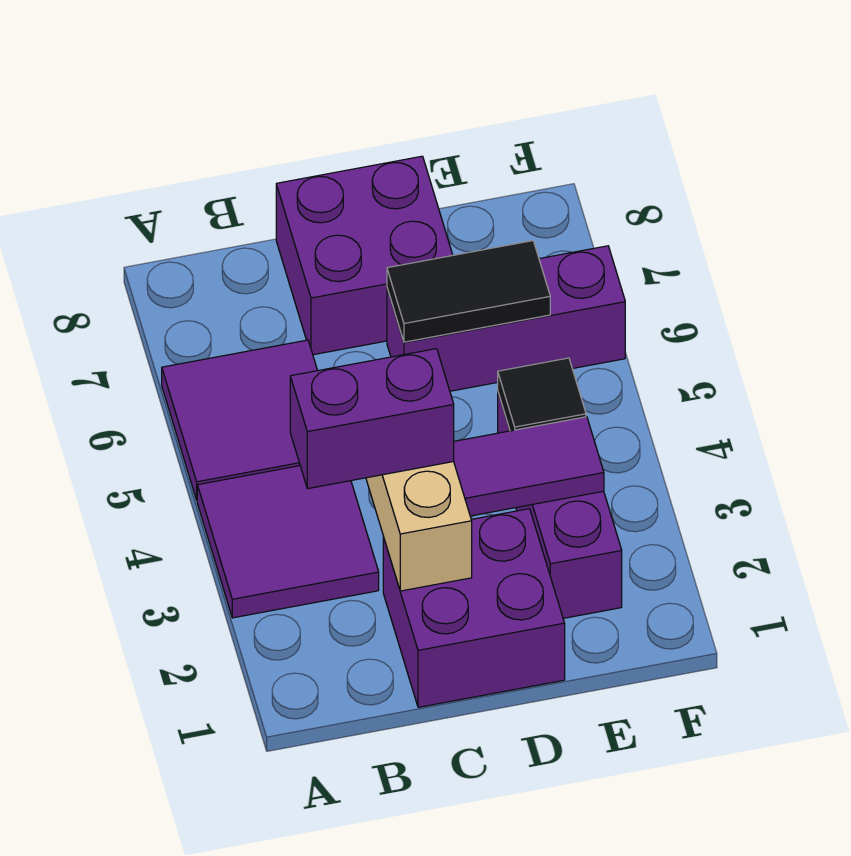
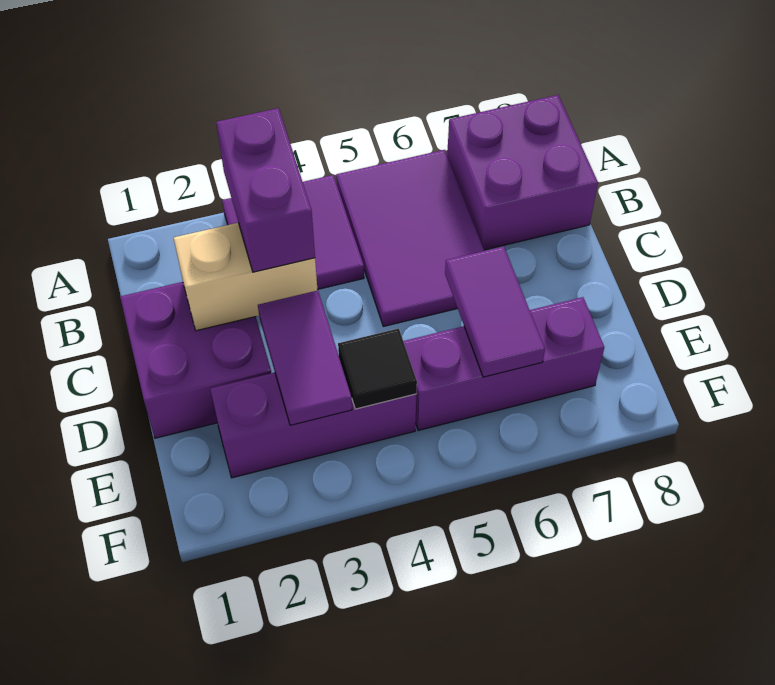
purple tile A5:B6 level 1 -> purple tile A5:C6 level 1
purple brick C7:D8 level 1 -> purple brick A7:B8 level 1
purple brick D6:F6 level 1 -> purple brick E5:E7 level 1
black tile D6:E6 level 2 -> purple tile D6:E6 level 2

